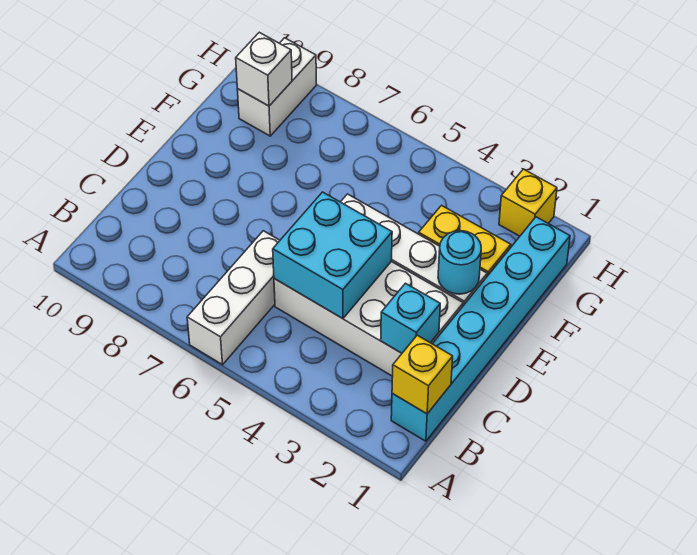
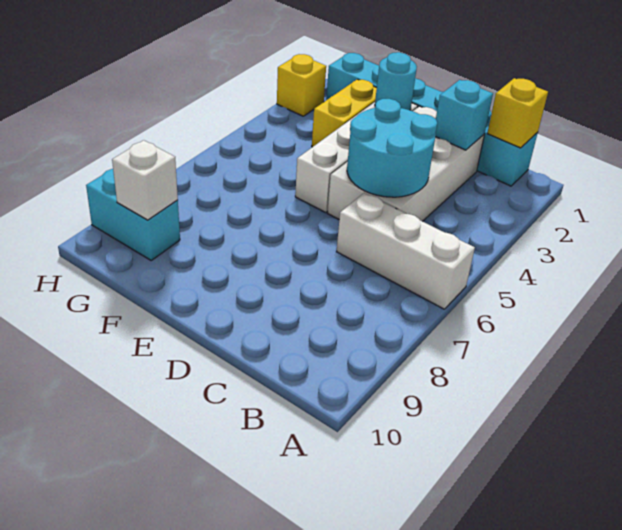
cyan brick C4:D5 level 2 -> cyan round brick C4:D5 level 2
white brick G9:H9 level 1 -> cyan brick G9:H9 level 1

